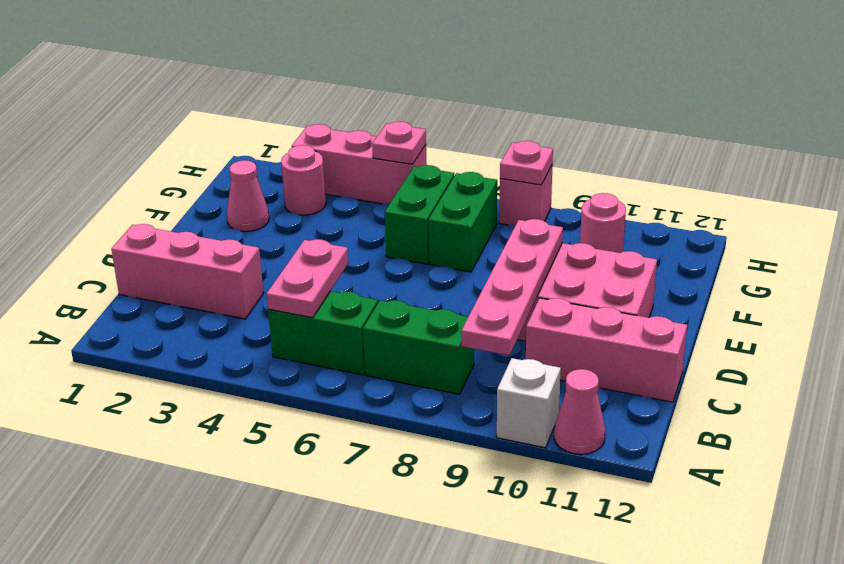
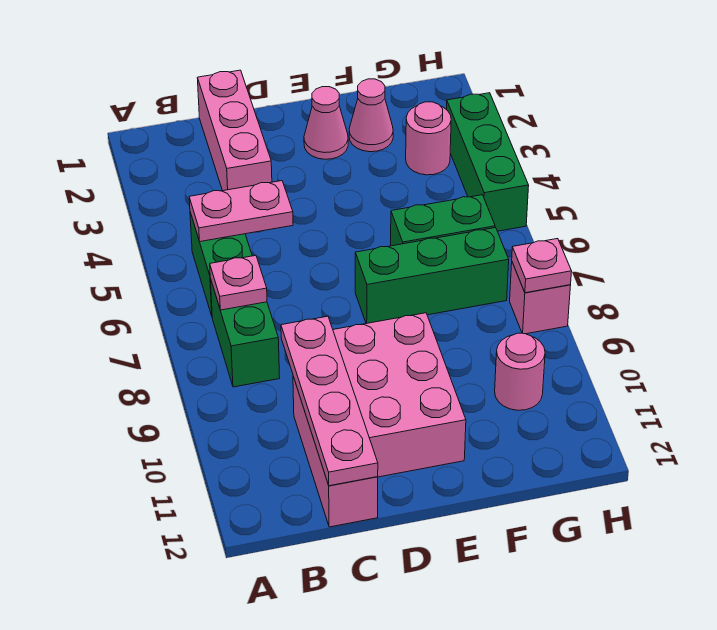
white brick A10 level 1 -> none
pink cone A11 level 1 -> pink cone E2 level 1
pink plate B9:E9 level 2 -> pink plate C9:C12 level 2
green brick F7:G7 level 1 -> green brick E7:G7 level 1
pink brick H3:H5 level 1 -> green brick H3:H5 level 1
pink plate H5 level 2 -> pink plate B7 level 2

